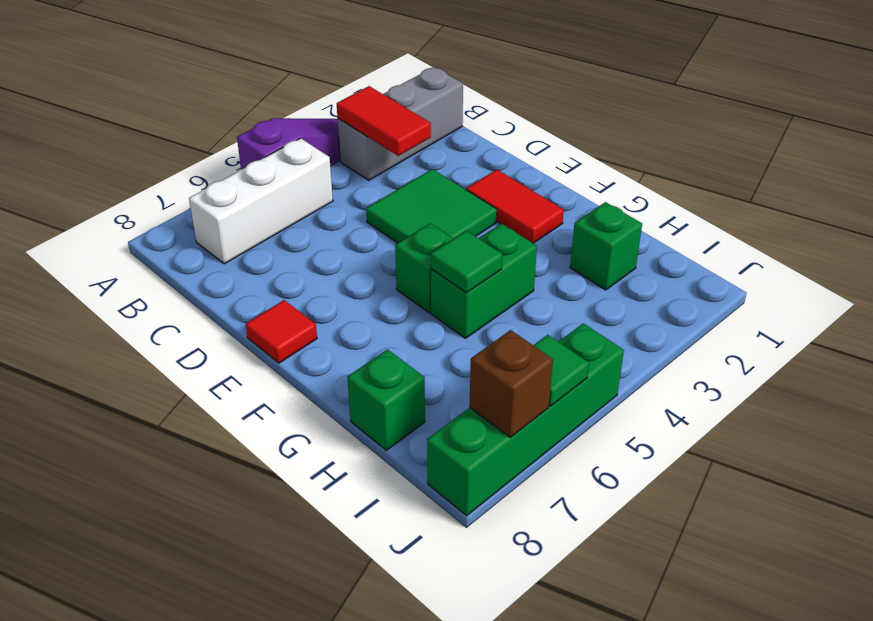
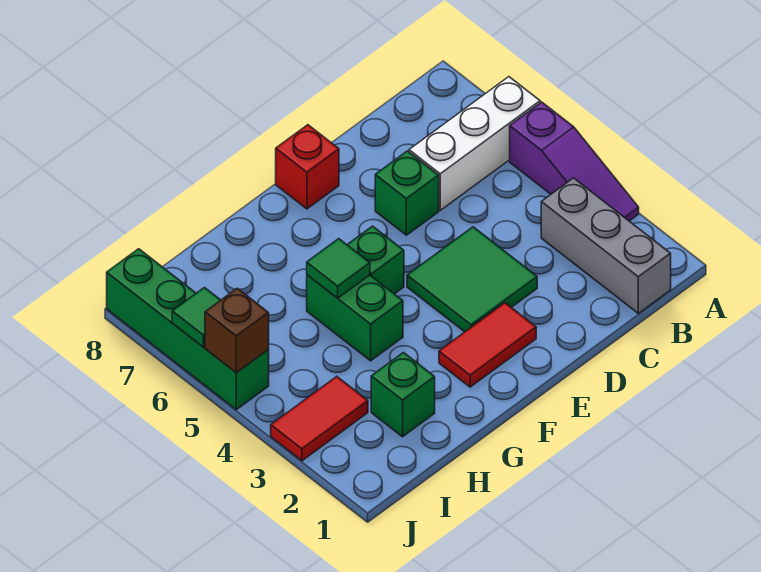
red tile B3:C3 level 2 -> red tile I3:J3 level 1
white brick B5:B7 level 1 -> white brick A6:C6 level 1
red tile E8 level 1 -> red brick E8 level 1
green brick H8 level 1 -> green brick D6 level 1
brown brick J7 level 2 -> brown brick J5 level 2

